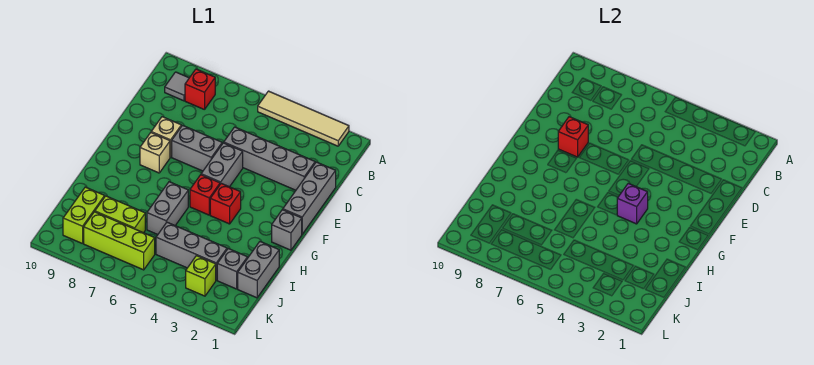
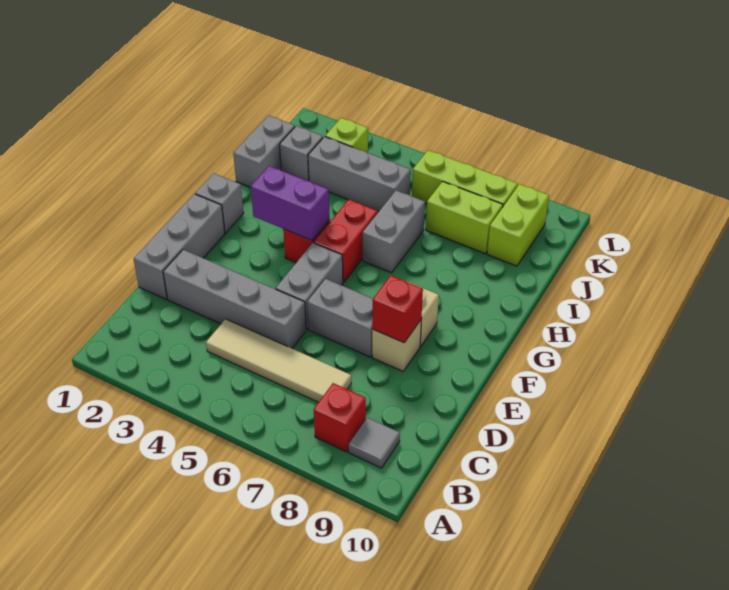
tan tile A2:A5 level 1 -> tan tile C4:C7 level 1
purple brick G4 level 2 -> purple brick G3:G4 level 2
red brick G5 level 1 -> red brick G5:H5 level 1

